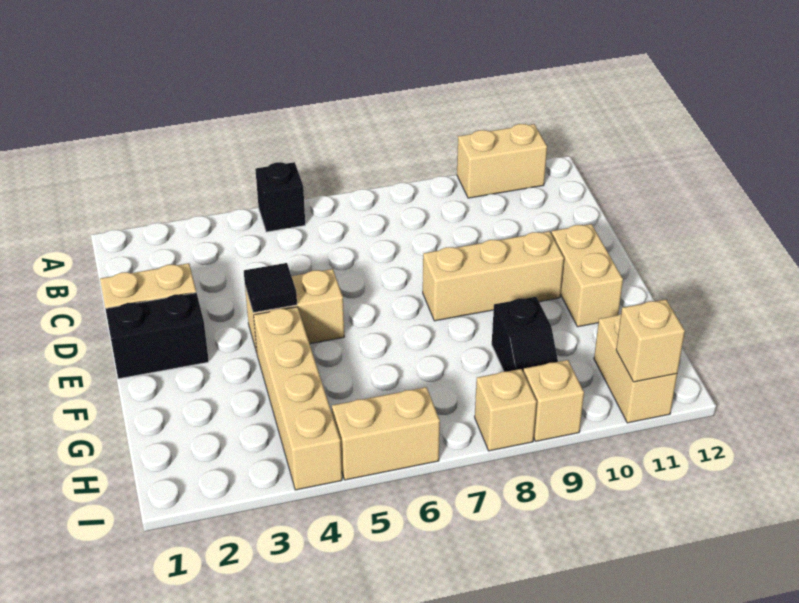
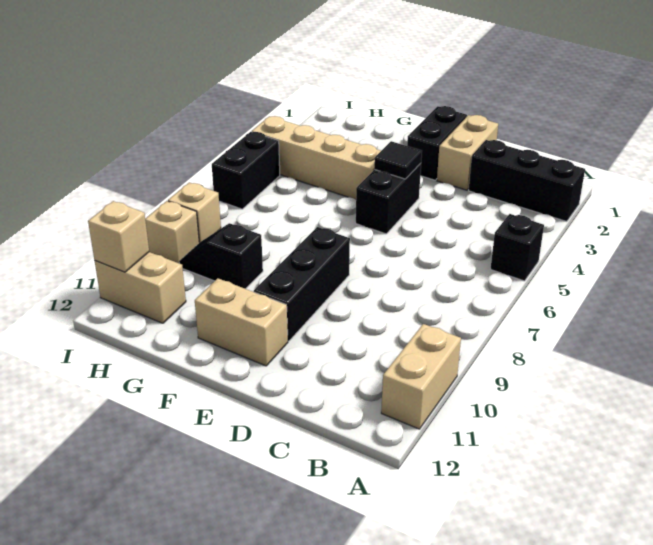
none -> black brick A2:C2 level 1
tan brick E4:E5 level 1 -> black brick E4:E5 level 1
tan brick E8:E10 level 1 -> black brick E8:E10 level 1
tan brick I5:I6 level 1 -> black brick I5:I6 level 1

